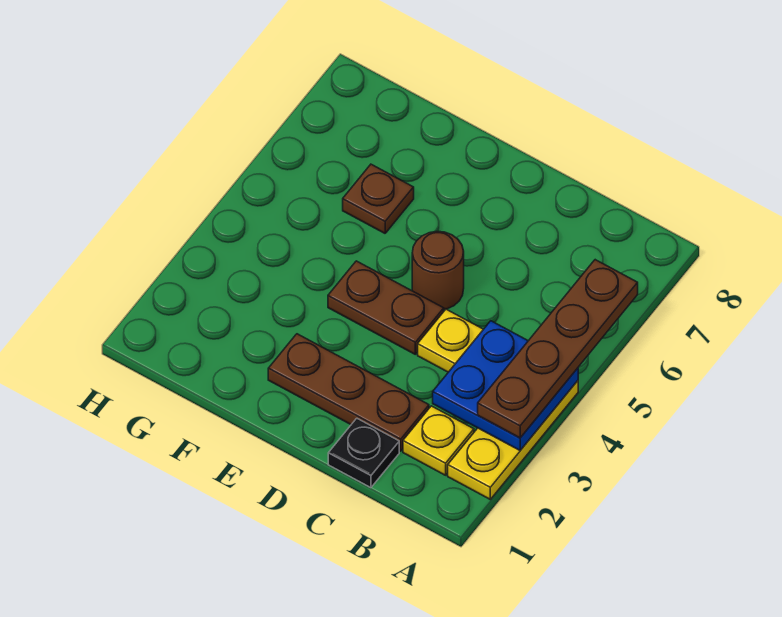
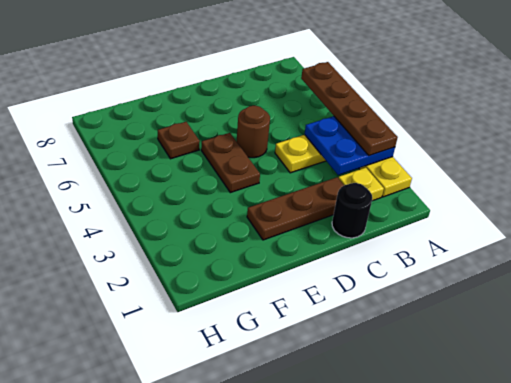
black plate C1 level 1 -> black round brick C1 level 1
brown plate D4:E4 level 1 -> brown plate E4:E5 level 1

